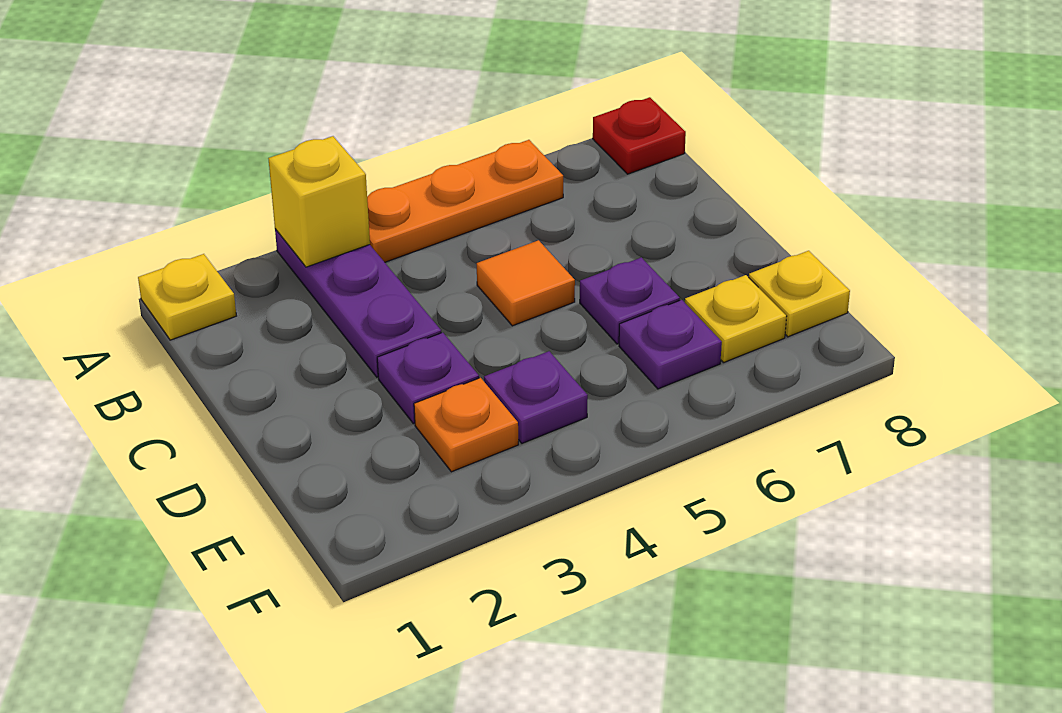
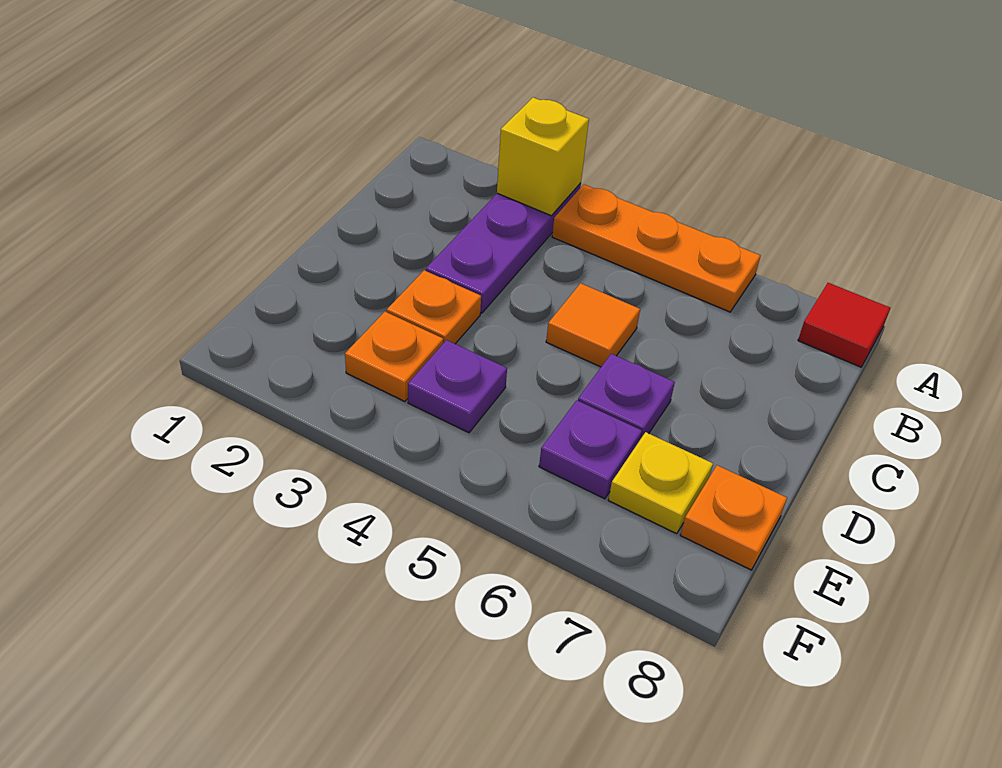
yellow plate A1 level 1 -> none
red plate A8 level 1 -> red tile A8 level 1
purple plate D3 level 1 -> orange plate D3 level 1
yellow plate E8 level 1 -> orange plate E8 level 1

